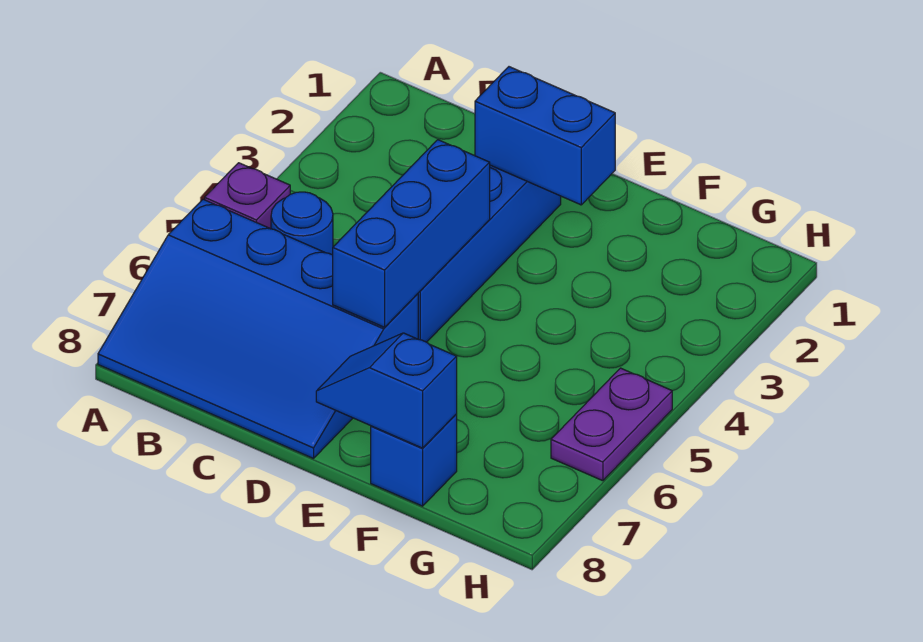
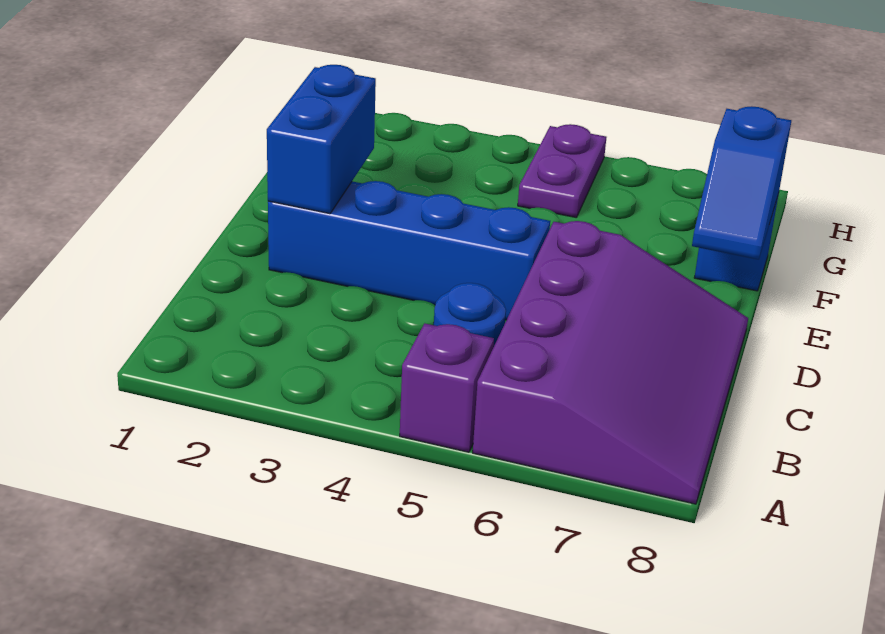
blue slope A6:D8 level 1 top 6 -> purple slope A6:D8 level 1 top 6
blue brick D4:D6 level 2 -> none
purple plate H5:H6 level 1 -> purple plate G5:H5 level 1

